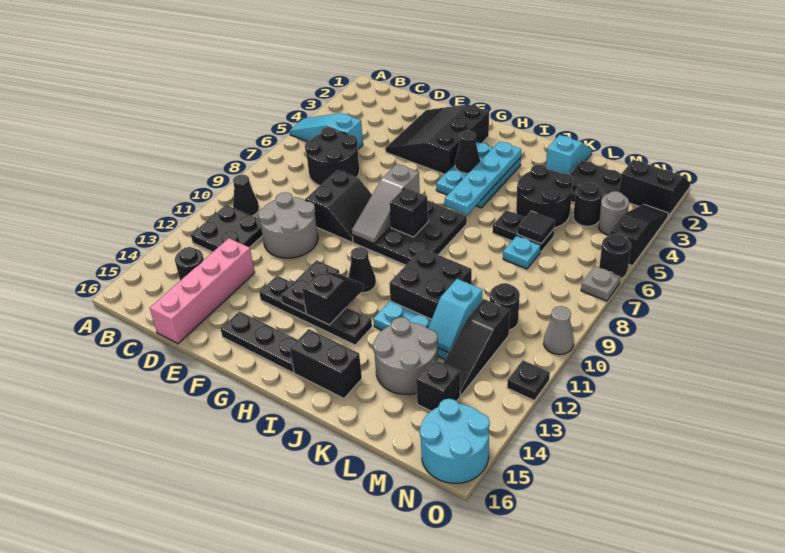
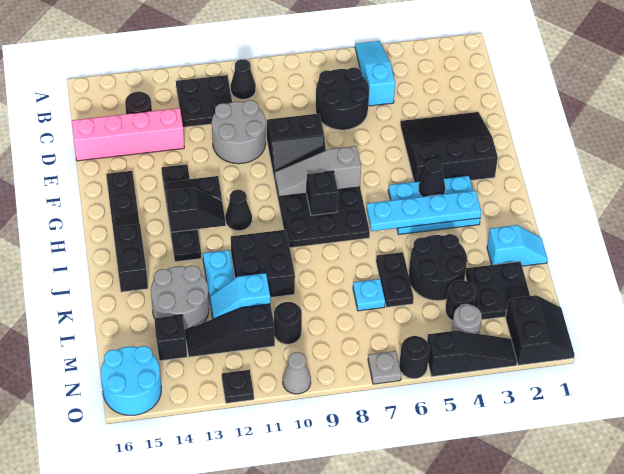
black tile L6 level 2 -> none

